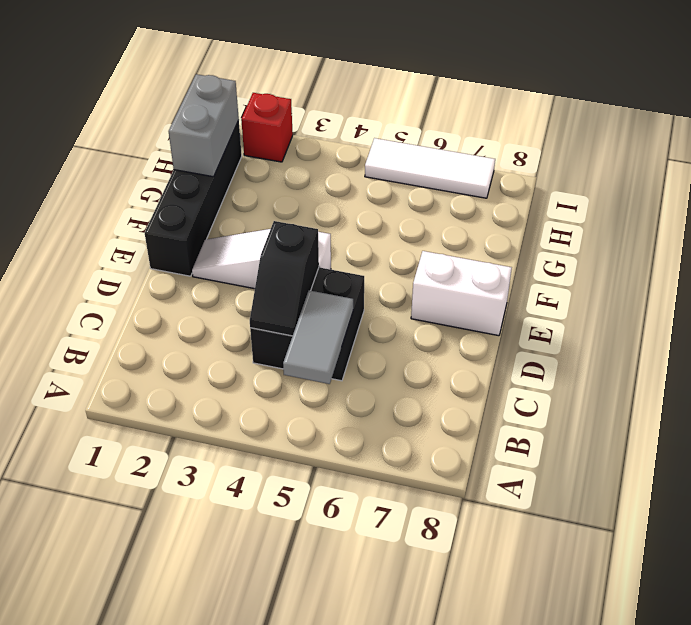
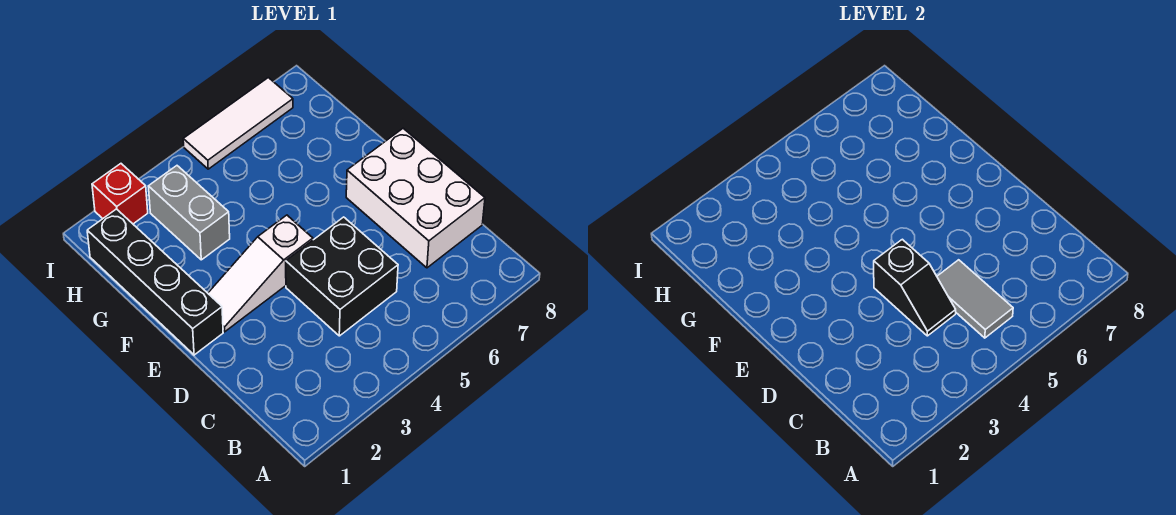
white brick E7:E8 level 1 -> white brick C7:E8 level 1
grey brick G1:H1 level 2 -> grey brick G3:H3 level 1

